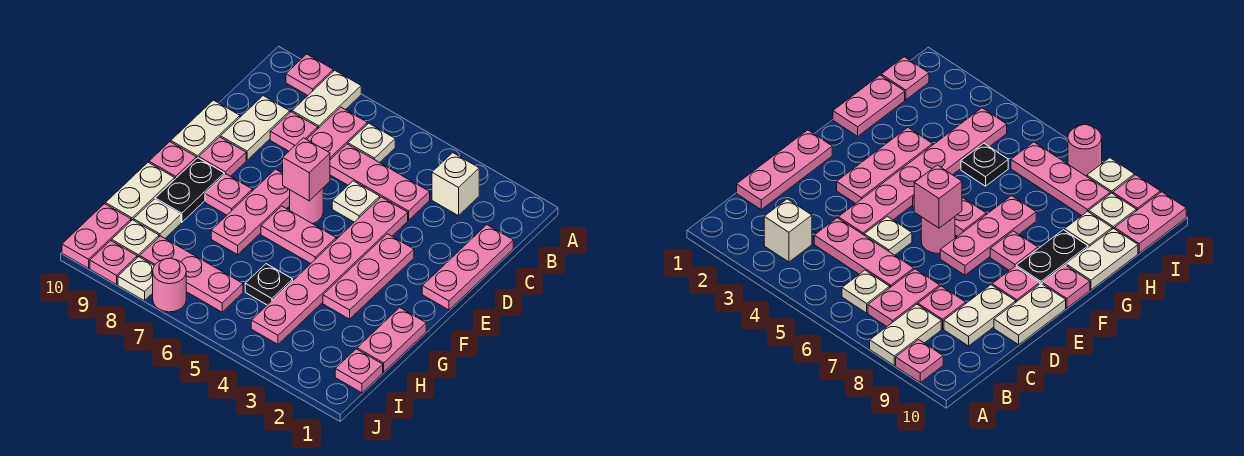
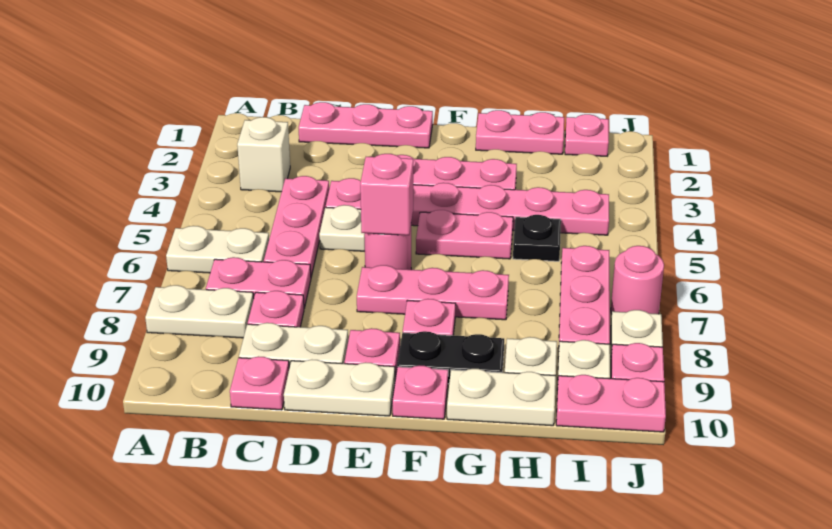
pink plate A9 level 1 -> pink plate C10 level 1
white plate B6 level 1 -> white plate A6:B6 level 1
pink plate F5:F6 level 1 -> pink plate F5:G5 level 1

